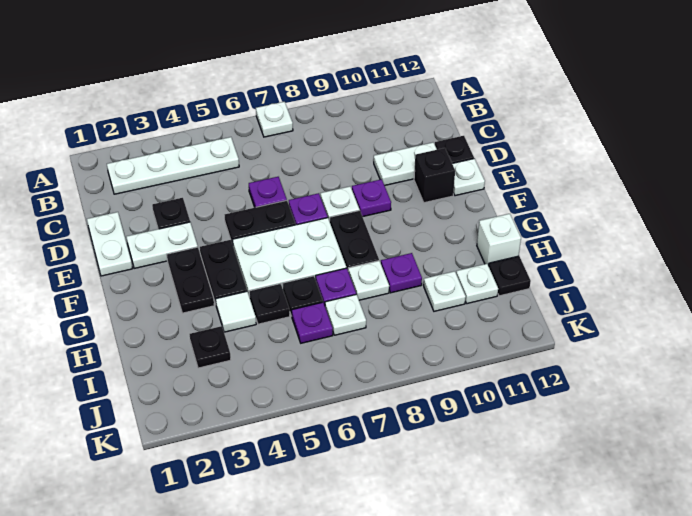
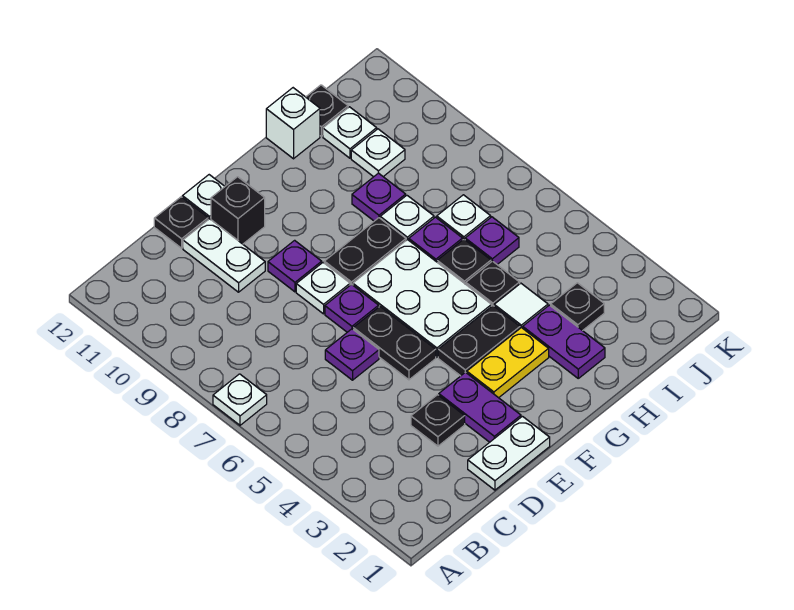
white plate B2:B5 level 1 -> none
white plate E2:E3 level 1 -> purple plate E2:E3 level 1
black plate F3:G3 level 1 -> yellow plate F3:G3 level 1
none -> purple plate H2:H3 level 1

